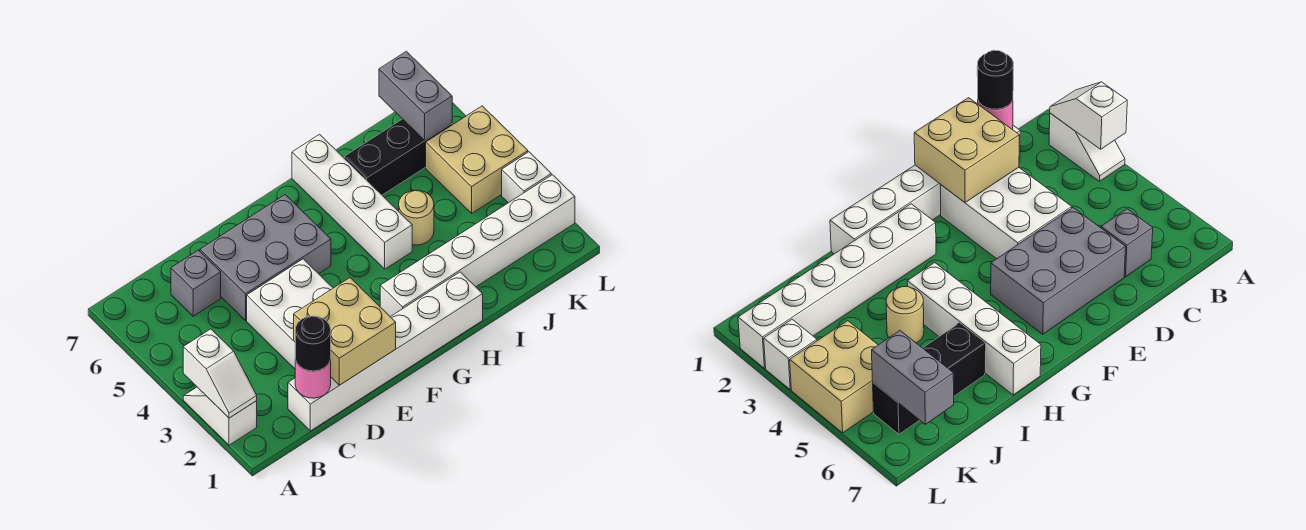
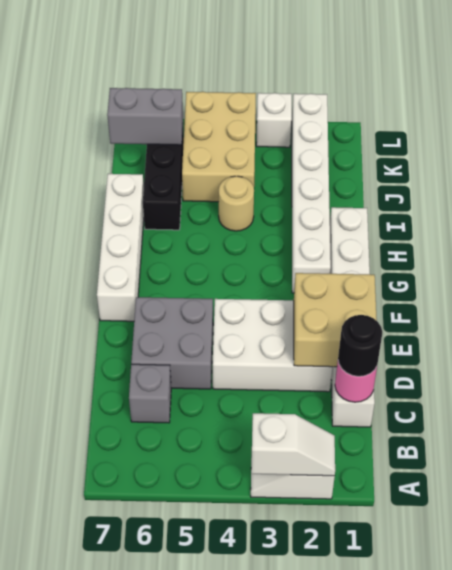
grey brick D5:F6 level 1 -> grey brick D5:E6 level 1
white brick H4:H7 level 1 -> white brick F7:I7 level 1
tan brick K4:L5 level 1 -> tan brick J4:L5 level 1

